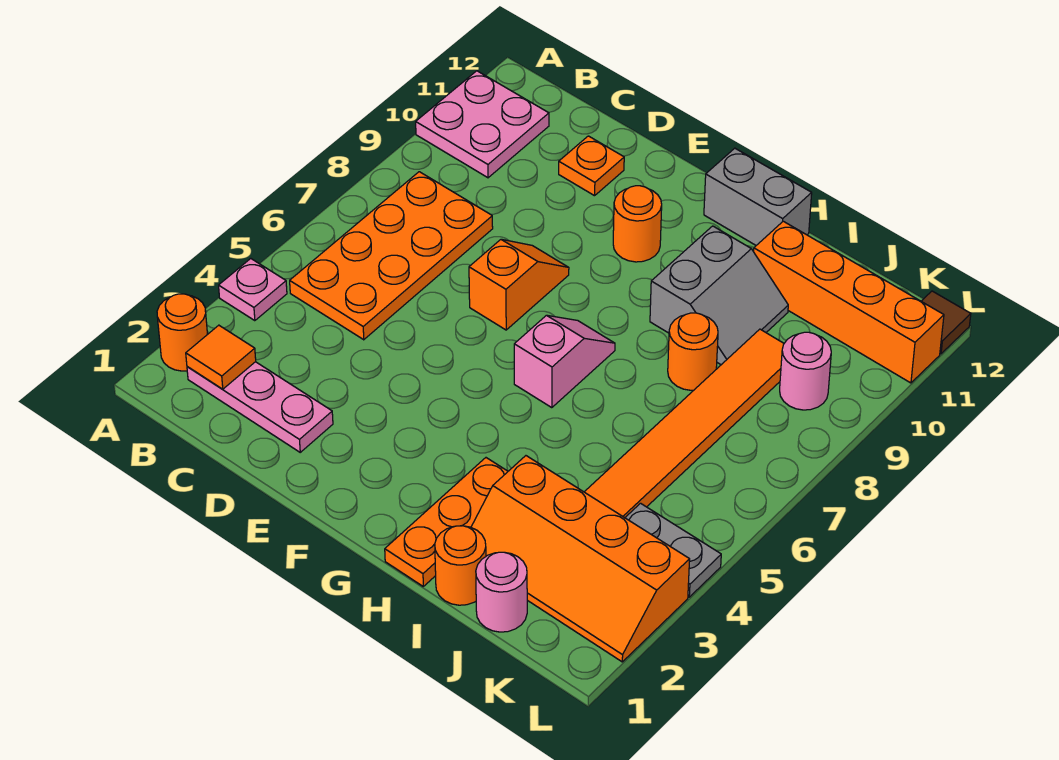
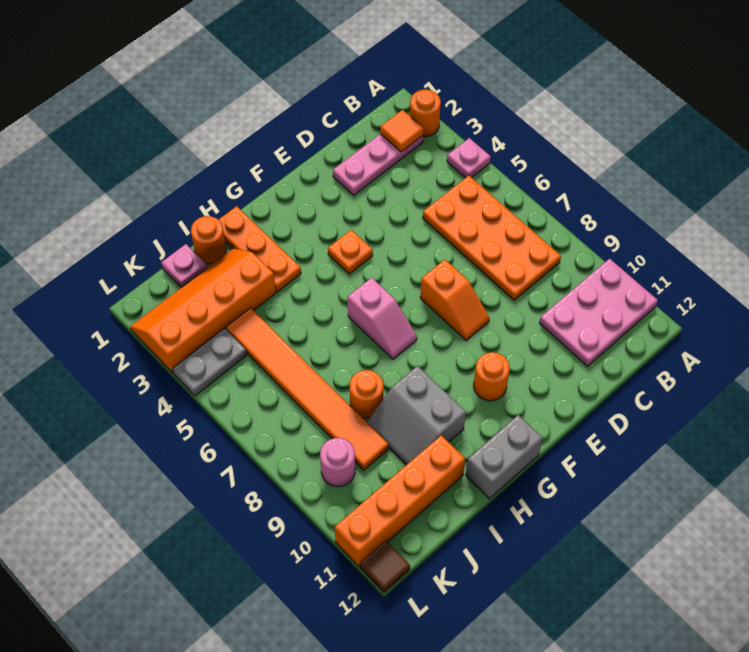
pink plate A10:B11 level 1 -> pink plate A10:C11 level 1
orange plate D11 level 1 -> orange plate F4 level 1
pink round brick J1 level 1 -> pink plate J1 level 1

